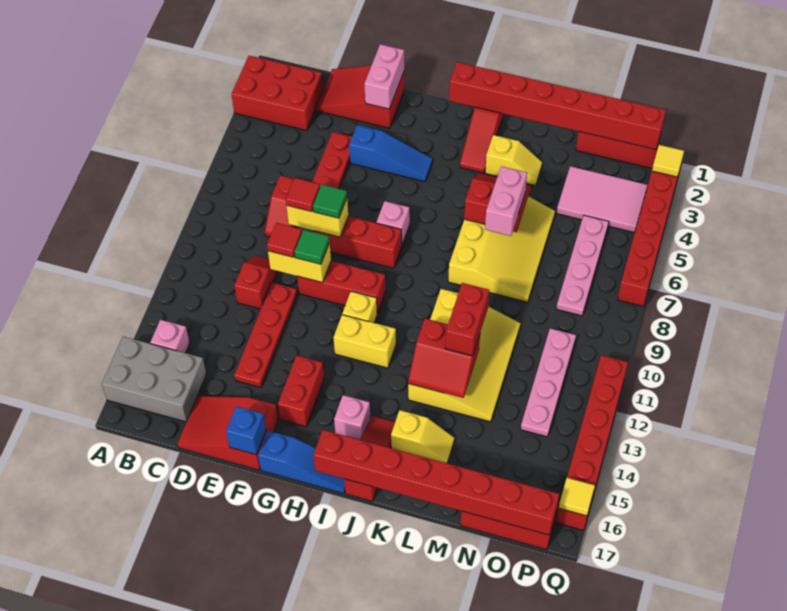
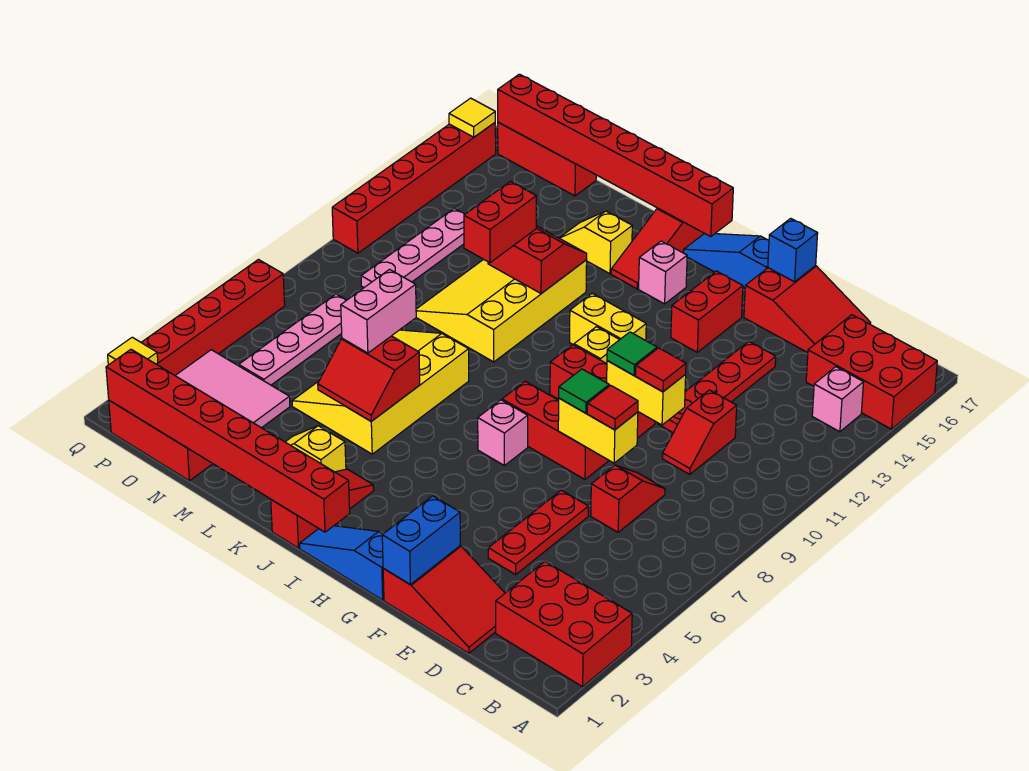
grey brick A15:C16 level 1 -> red brick A15:C16 level 1
pink brick F1:F2 level 2 -> blue brick F1:F2 level 2
blue slope F4:H4 level 1 top F -> blue slope G1:I1 level 1 top G

